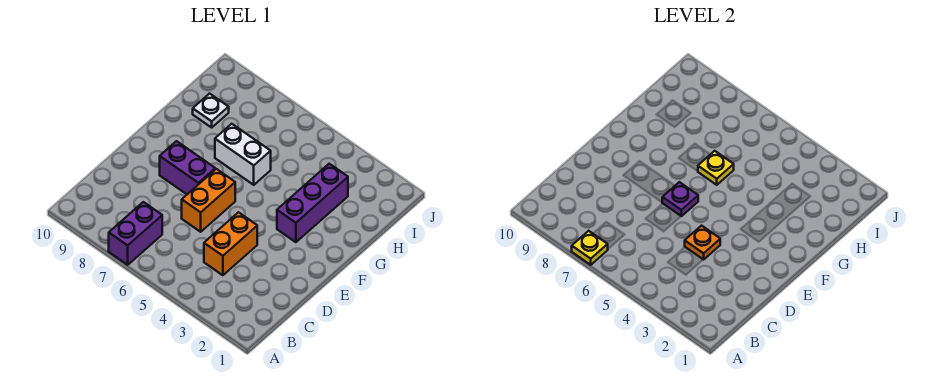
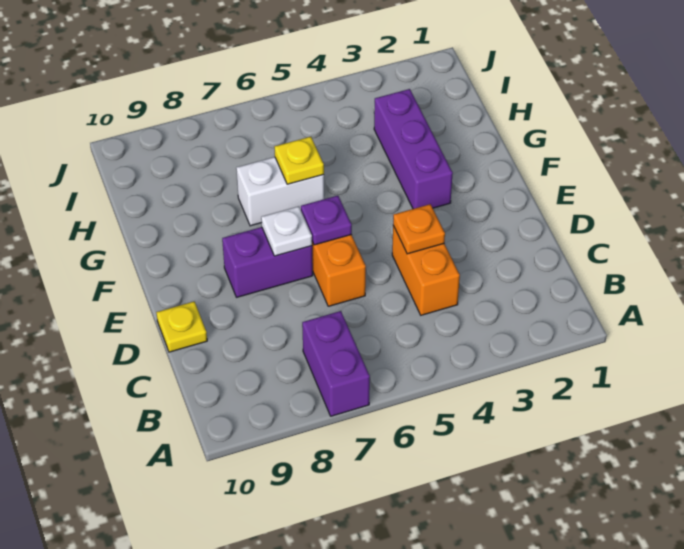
yellow plate A7 level 2 -> yellow plate D10 level 1
white plate H9 level 1 -> white plate E7 level 2

